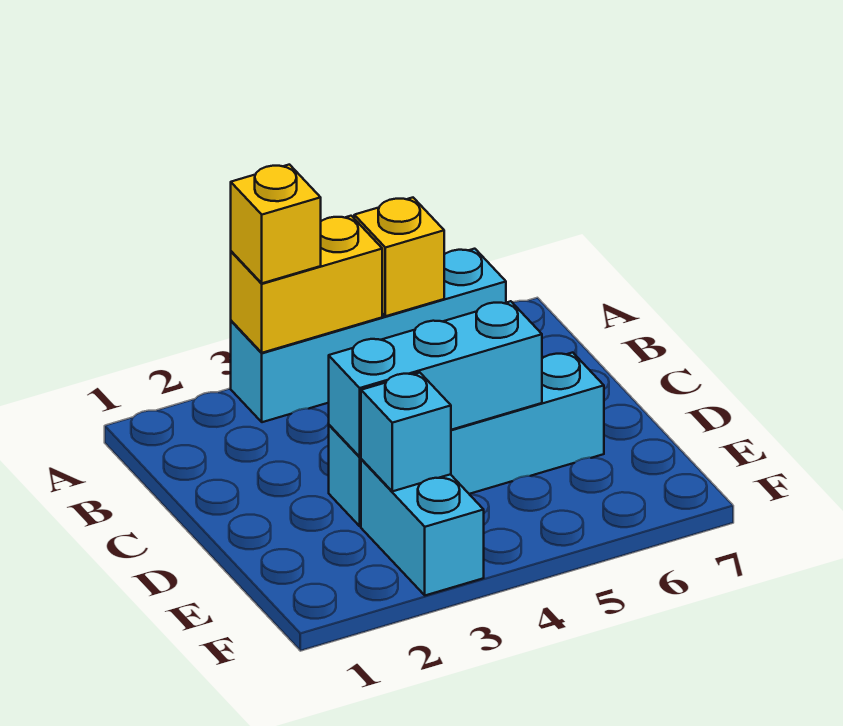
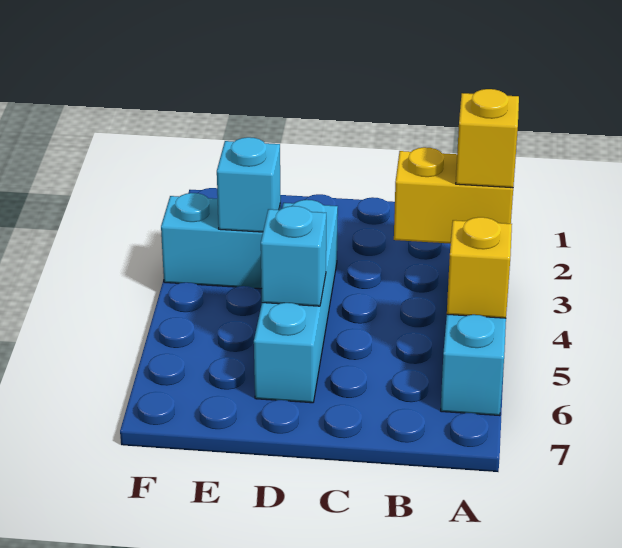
yellow brick A3:A4 level 2 -> yellow brick A3:B3 level 2
cyan brick D3:D5 level 2 -> cyan brick D5 level 2

